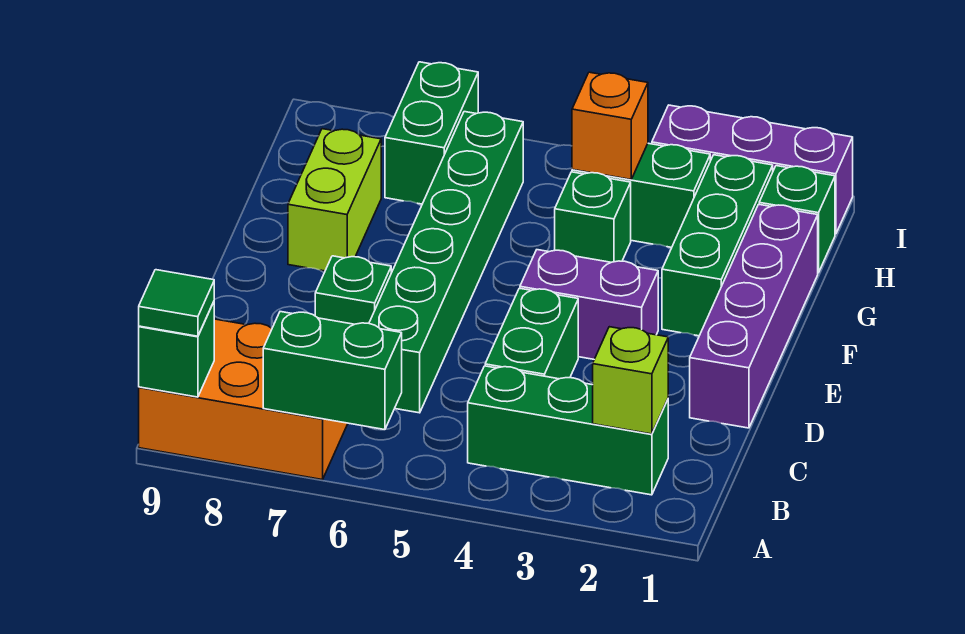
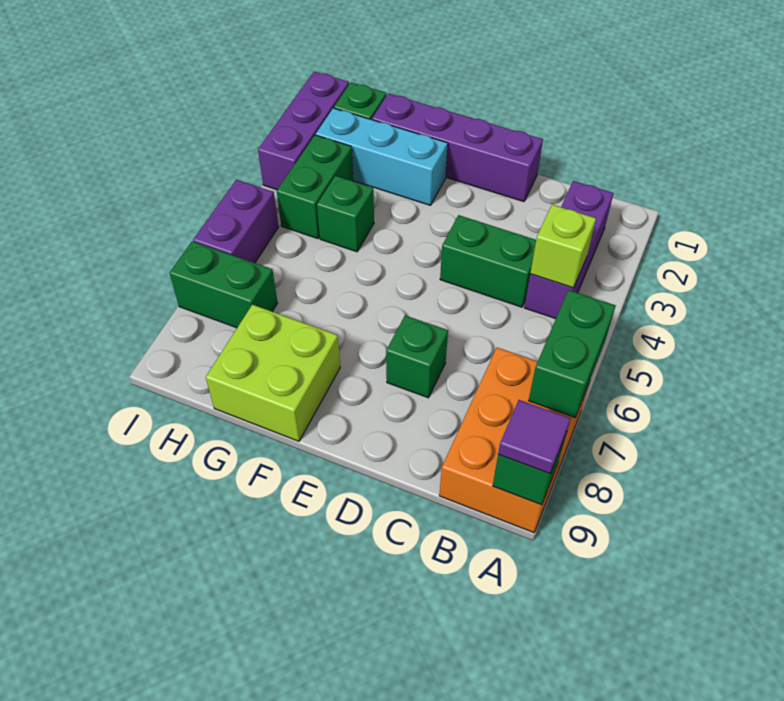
green tile A9 level 3 -> purple tile A9 level 3
green brick B2:B4 level 1 -> purple brick B2:B4 level 1
lime brick B2 level 2 -> lime brick B4 level 2
green brick C6:H6 level 1 -> none
purple brick E3:E4 level 1 -> purple brick I5:I6 level 1
green brick F2:H2 level 1 -> cyan brick F2:H2 level 1
lime brick F8:G8 level 1 -> lime brick F8:G9 level 1
orange brick H4 level 2 -> none

